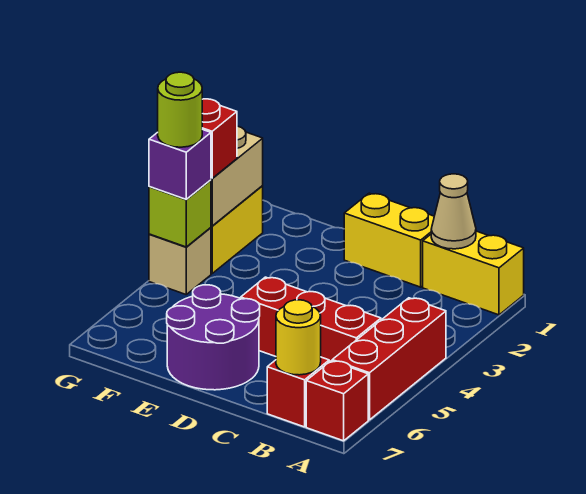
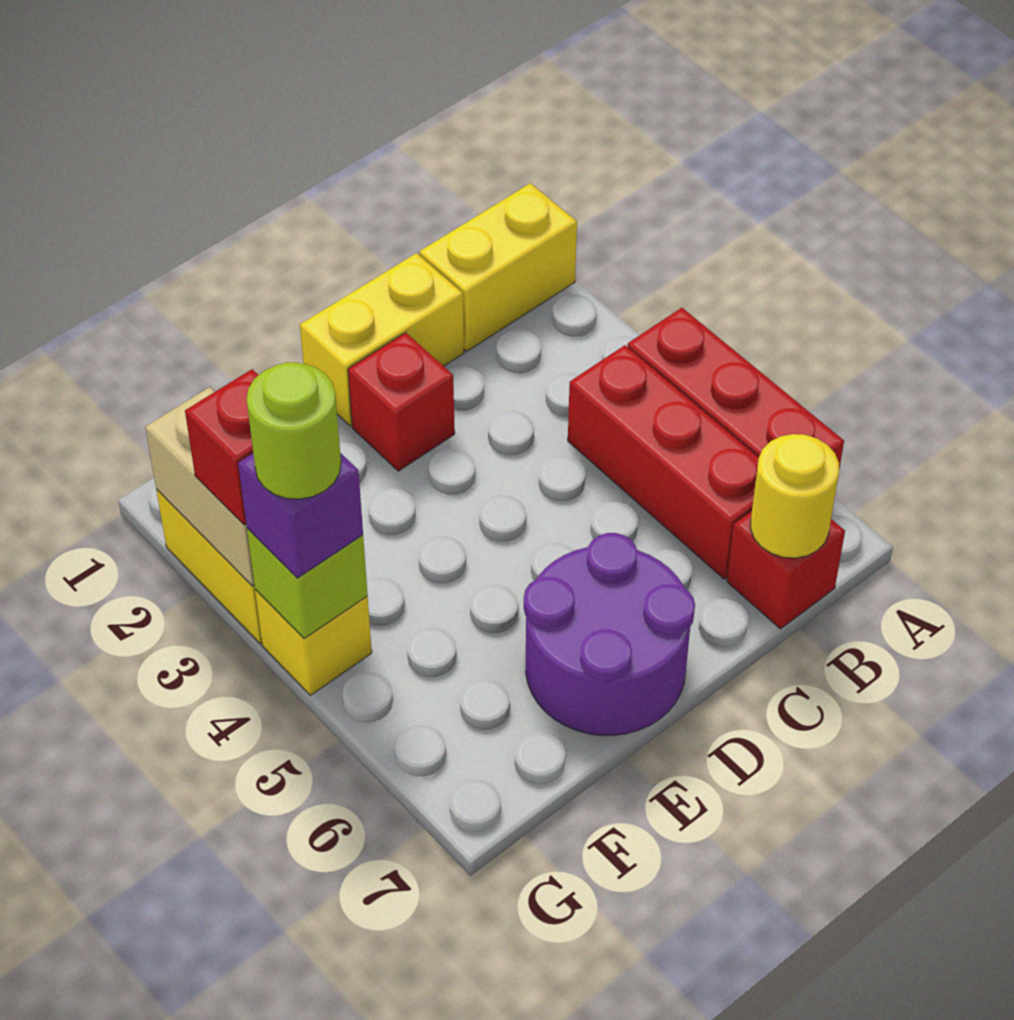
red brick A7 level 1 -> red brick D2 level 1
tan cone B1 level 2 -> none
red brick B5:D5 level 1 -> red brick B4:B6 level 1
tan brick G4 level 1 -> yellow brick G4 level 1

